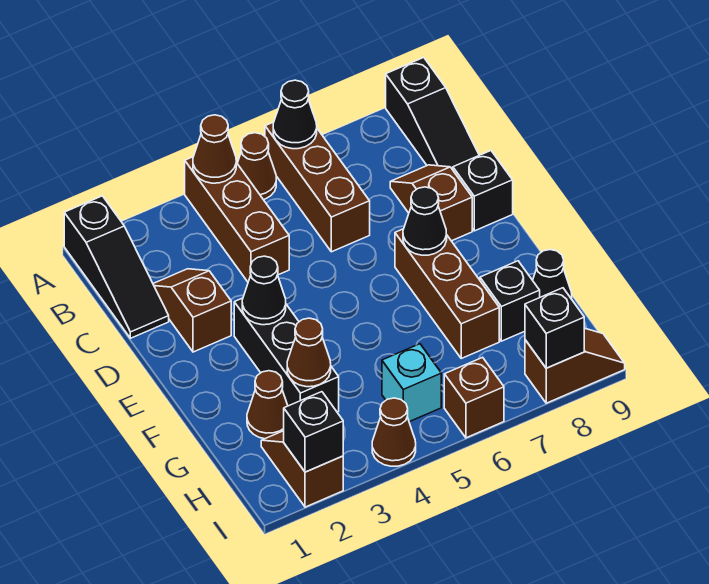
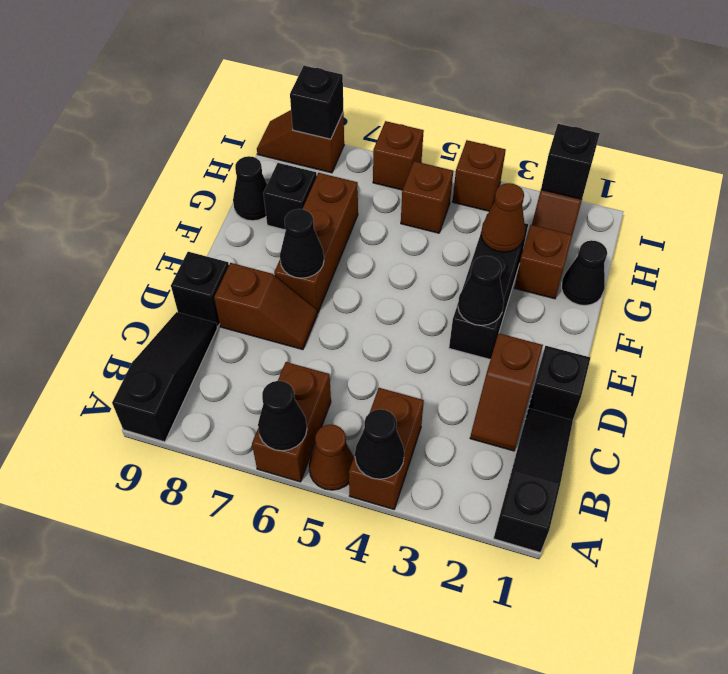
brown brick A4:C4 level 1 -> brown brick A4:B4 level 1
brown cone A4 level 2 -> black cone A4 level 2
brown brick A6:C6 level 1 -> brown brick A6:B6 level 1
brown slope C8:D8 level 1 top D -> brown slope D7:D8 level 1 top 8
none -> black brick D1 level 1
none -> black cone G1 level 1
brown cone G2 level 1 -> brown brick G2 level 1
cyan brick H5 level 1 -> brown brick H5 level 1
brown cone I4 level 1 -> brown brick I4 level 1

